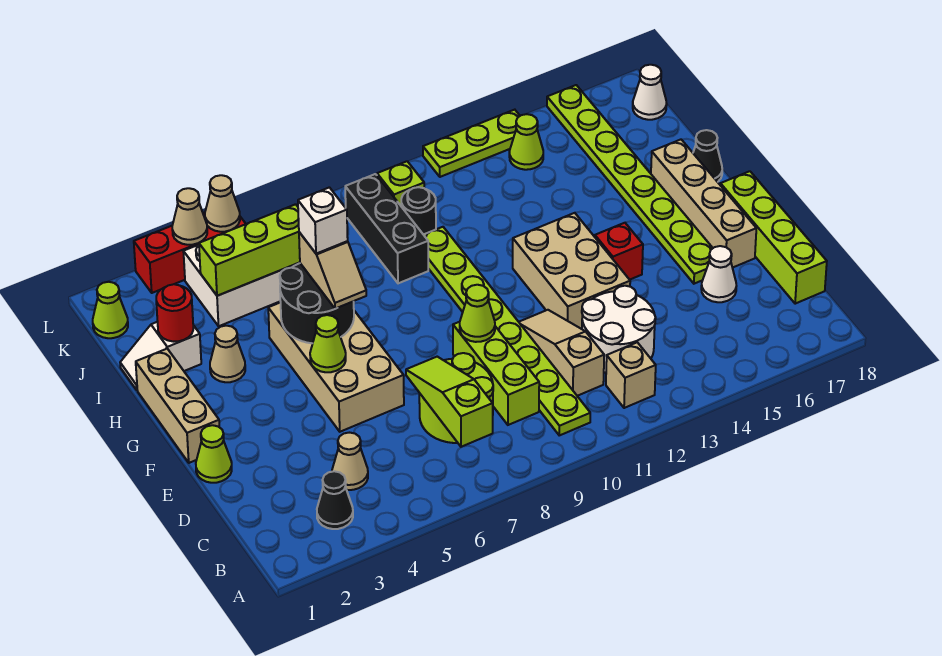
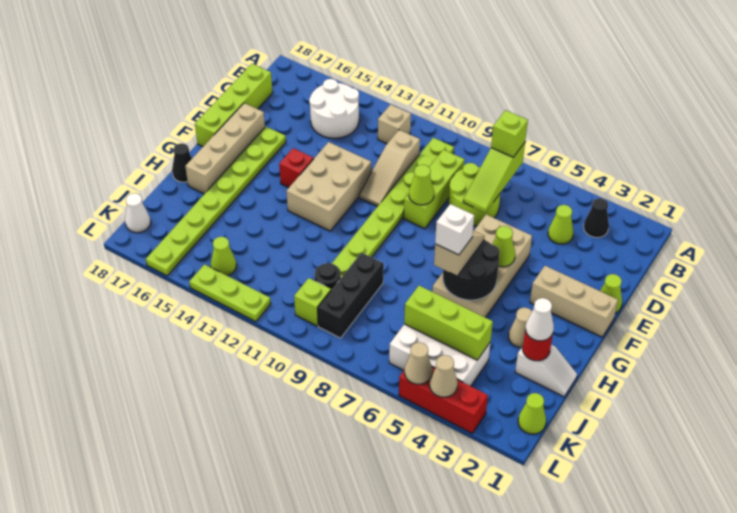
none -> lime brick B7 level 3
tan cone C4 level 1 -> lime cone C4 level 1
white round brick C12:D13 level 1 -> white round brick B14:C15 level 1
white cone D16 level 1 -> white cone I2 level 3
tan brick F1:H1 level 1 -> tan brick F1:F3 level 1

